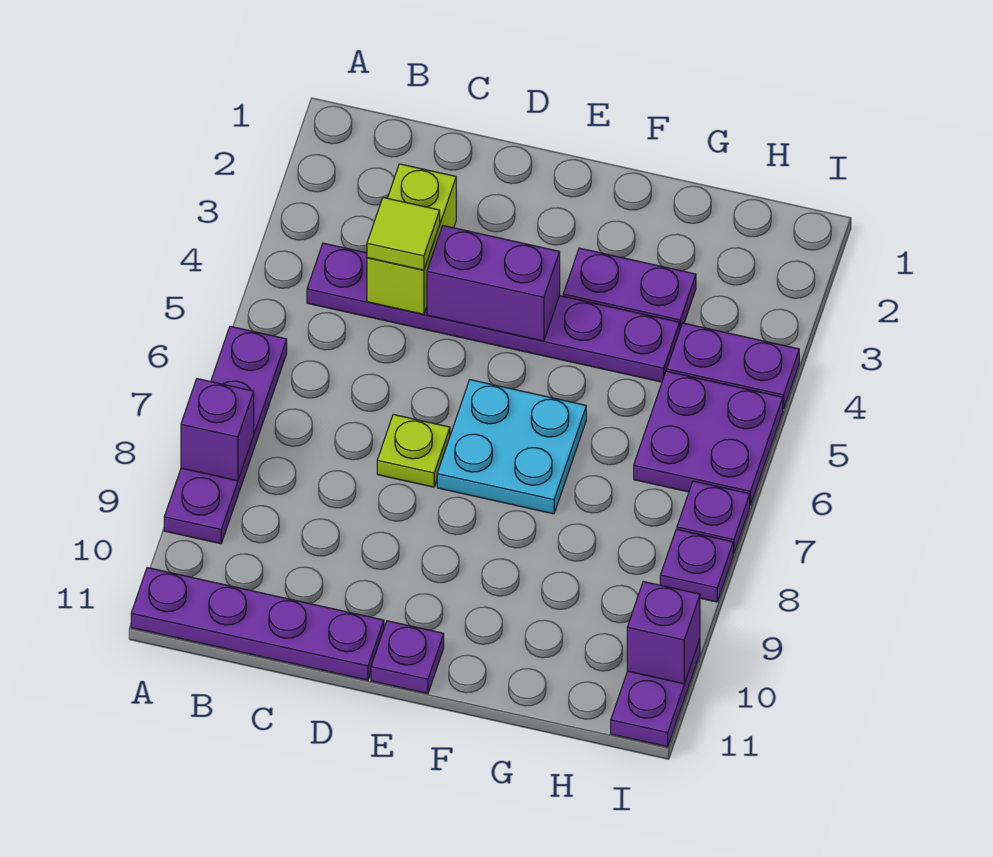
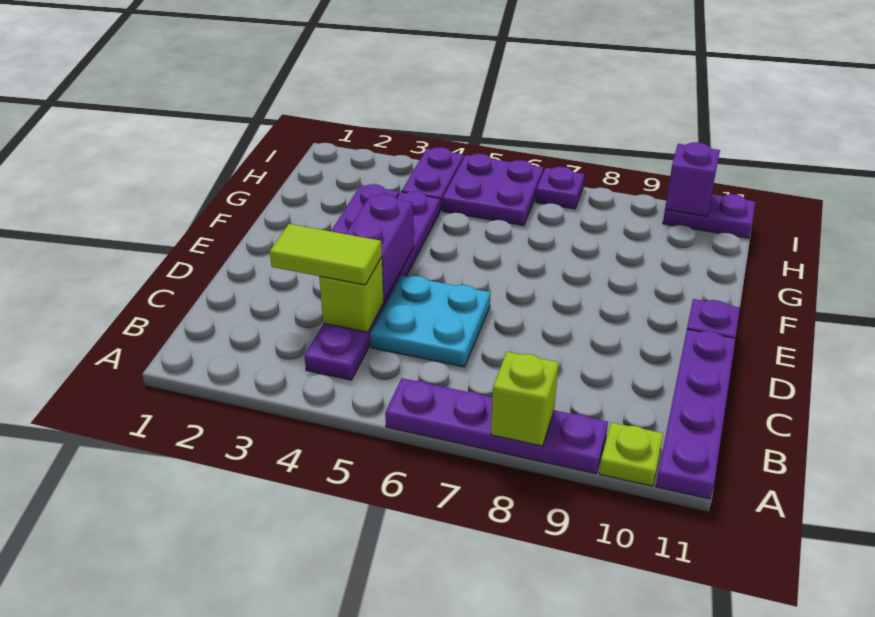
purple brick A8 level 2 -> lime brick A8 level 2
lime brick C3:C4 level 2 -> lime brick C4 level 2
lime tile C4 level 3 -> lime tile C3:C4 level 3
lime plate D7 level 1 -> lime plate A10 level 1
cyan plate E6:F7 level 1 -> cyan plate C5:D6 level 1
purple plate I8 level 1 -> none

